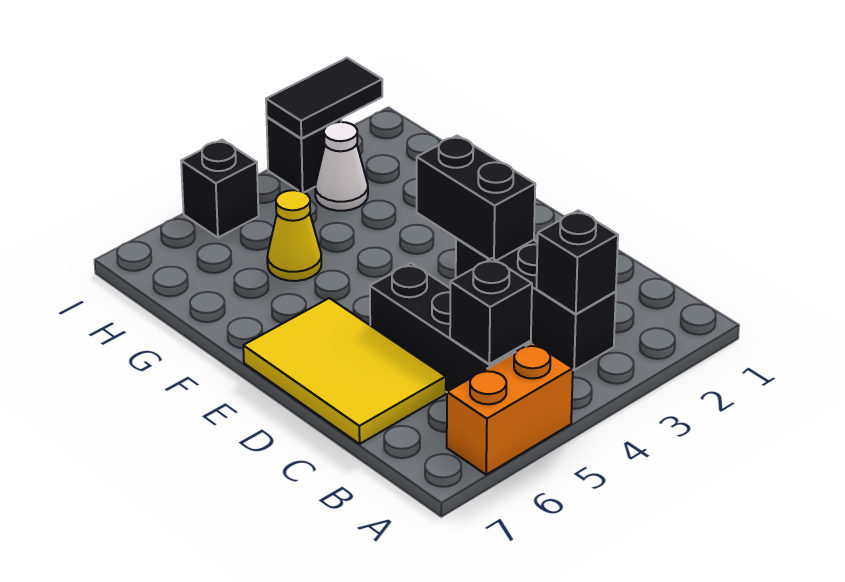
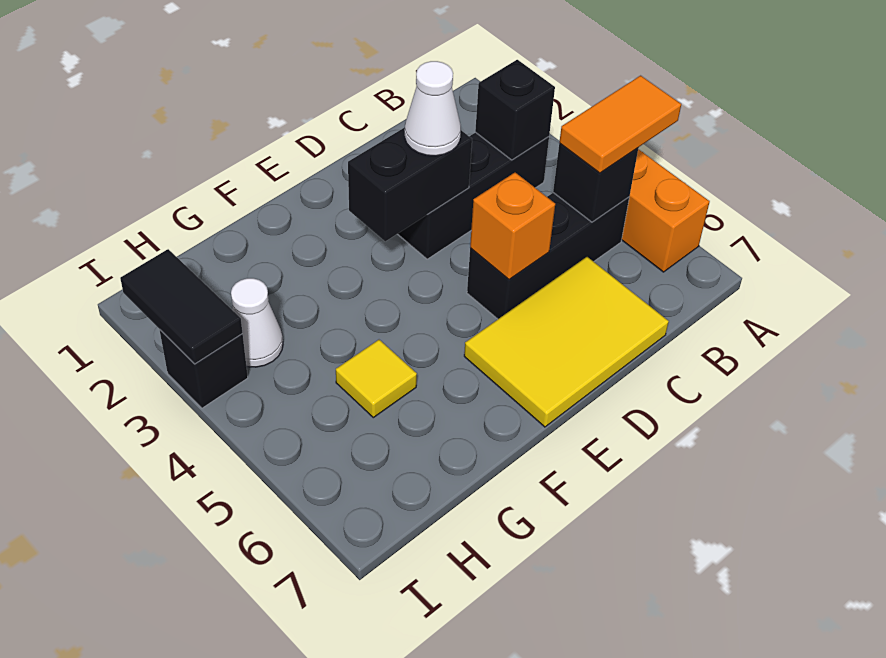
none -> orange tile A5:B5 level 3
none -> white cone D3 level 3
none -> orange brick D5 level 2
yellow cone G5 level 1 -> yellow tile G5 level 1
black brick I5 level 1 -> none

